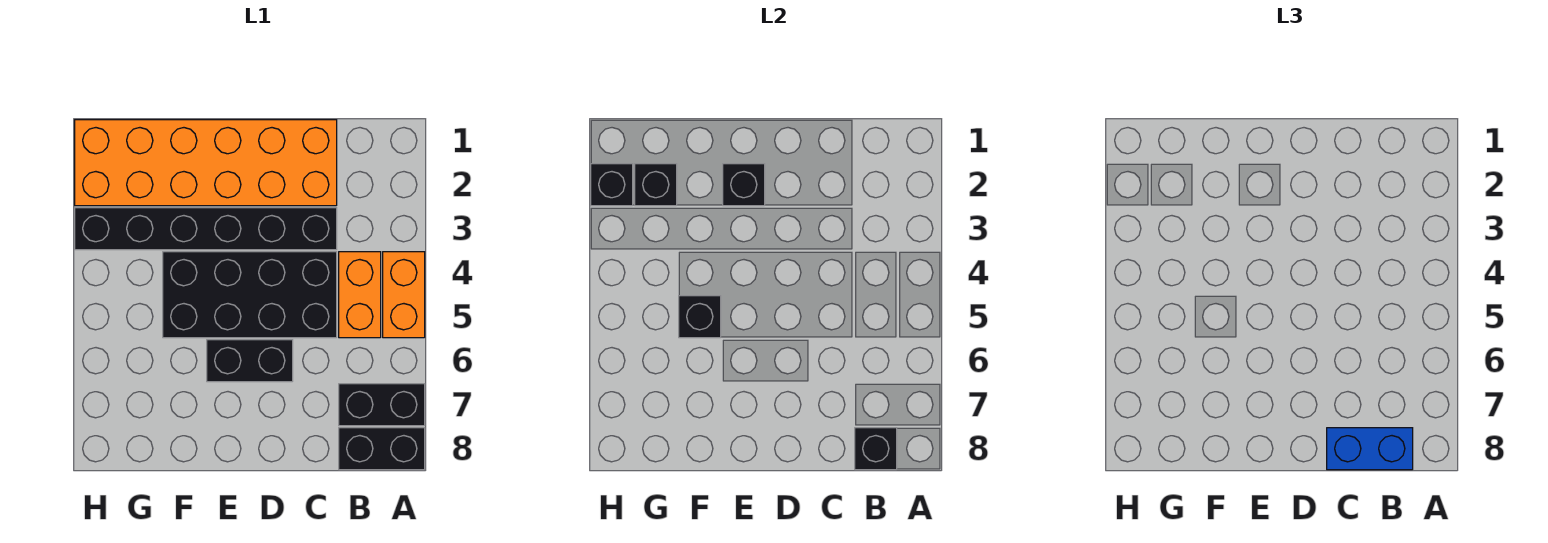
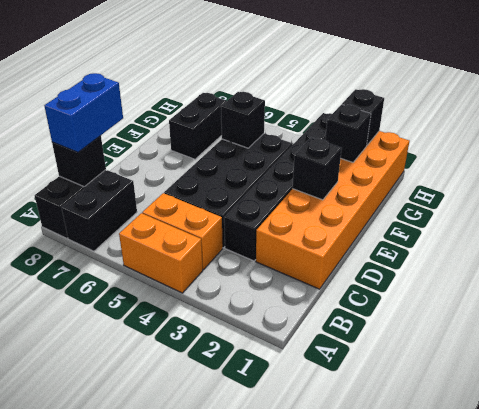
black brick D6:E6 level 1 -> black brick F7:G7 level 1

